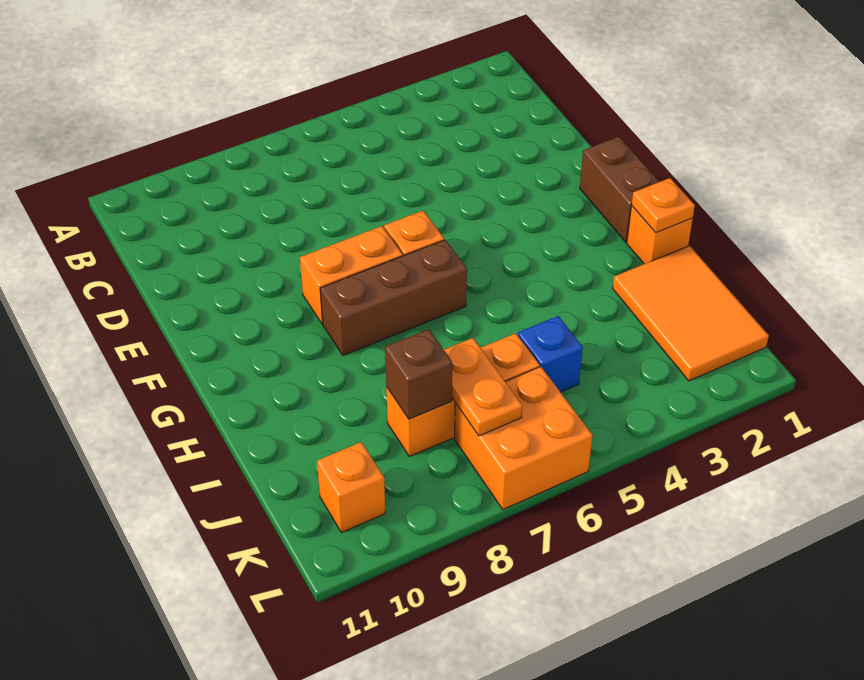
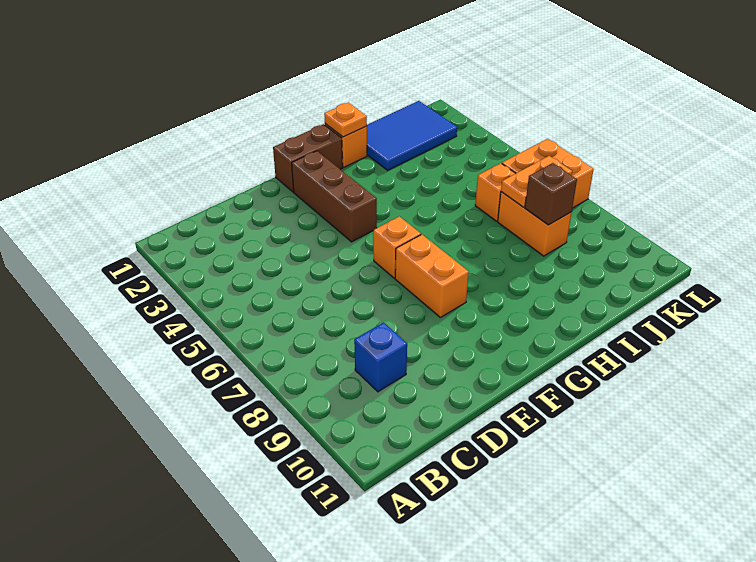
brown brick G6:G8 level 1 -> brown brick F2:F4 level 1
orange tile I1:K2 level 1 -> blue tile I1:K2 level 1
blue brick J5 level 1 -> blue brick C9 level 1
orange brick K10 level 1 -> none

